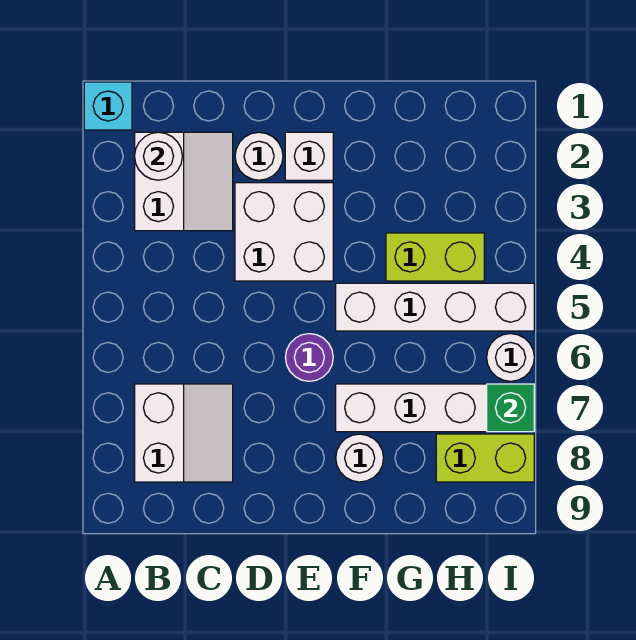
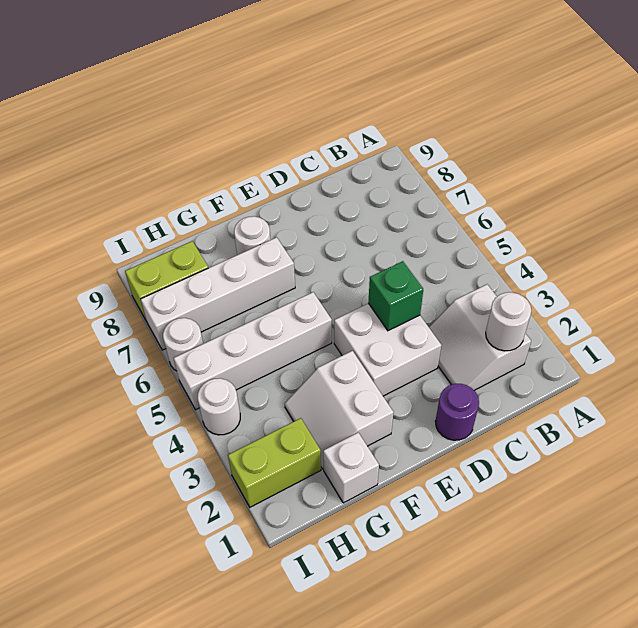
cyan brick A1 level 1 -> none
white slope B7:C8 level 1 top B -> white slope F2:G3 level 1 top F
white round brick D2 level 1 -> white round brick I4 level 1
white brick E2 level 1 -> white brick G1 level 1
purple round brick E6 level 1 -> purple round brick D1 level 1
lime brick G4:H4 level 1 -> lime brick H2:I2 level 1
green brick I7 level 2 -> green brick D4 level 2

